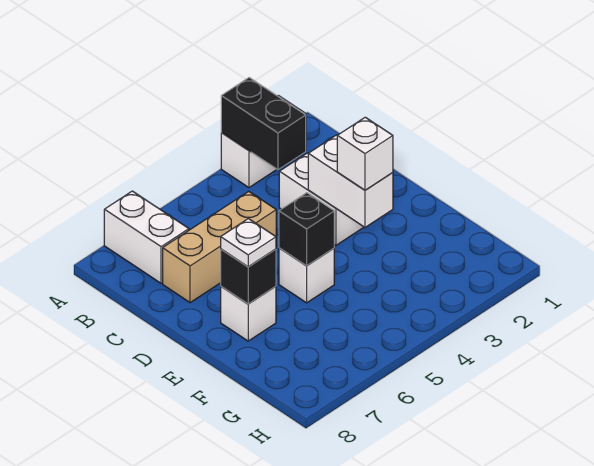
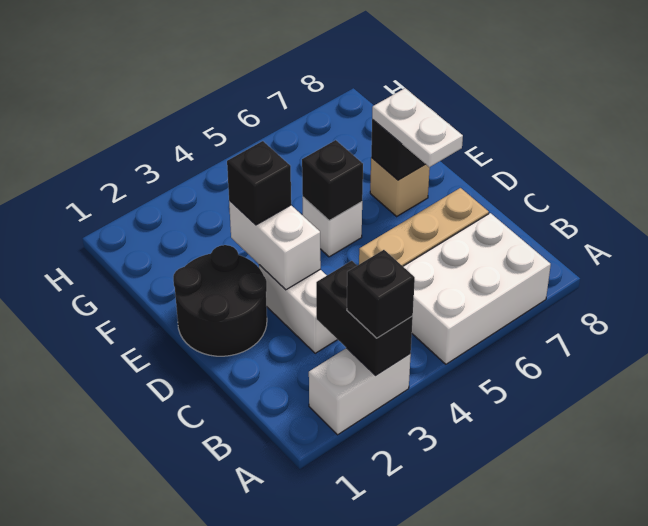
none -> black brick A3 level 3
white brick A7:B7 level 1 -> white brick A5:B7 level 1
none -> black round brick D1:E2 level 1
white brick E3 level 3 -> black brick E3 level 3
white brick E7 level 1 -> tan brick E7 level 1
white plate E7 level 3 -> white plate D7:E7 level 3

